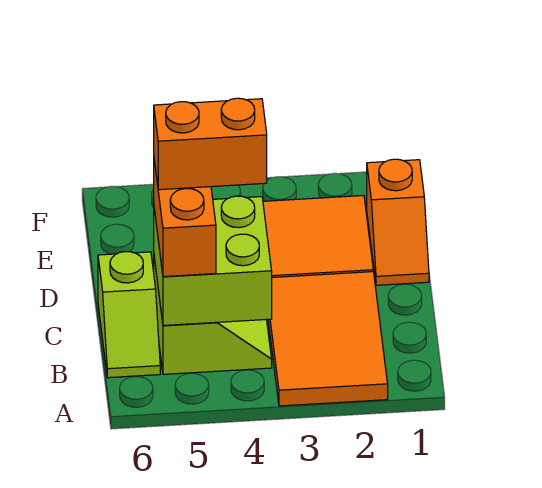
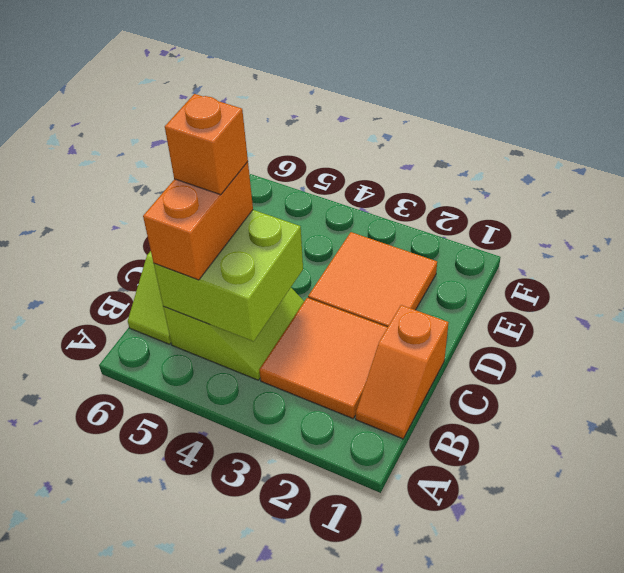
orange tile A2:C3 level 1 -> orange tile B2:C3 level 1
orange brick C4:C5 level 4 -> orange brick C5 level 4
orange slope D1:E1 level 1 top E -> orange slope B1:C1 level 1 top C

